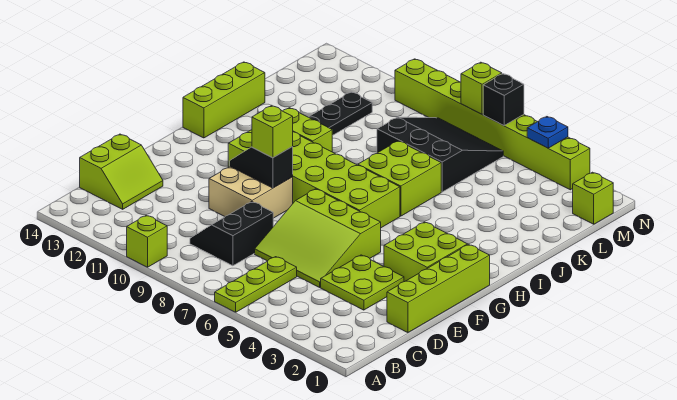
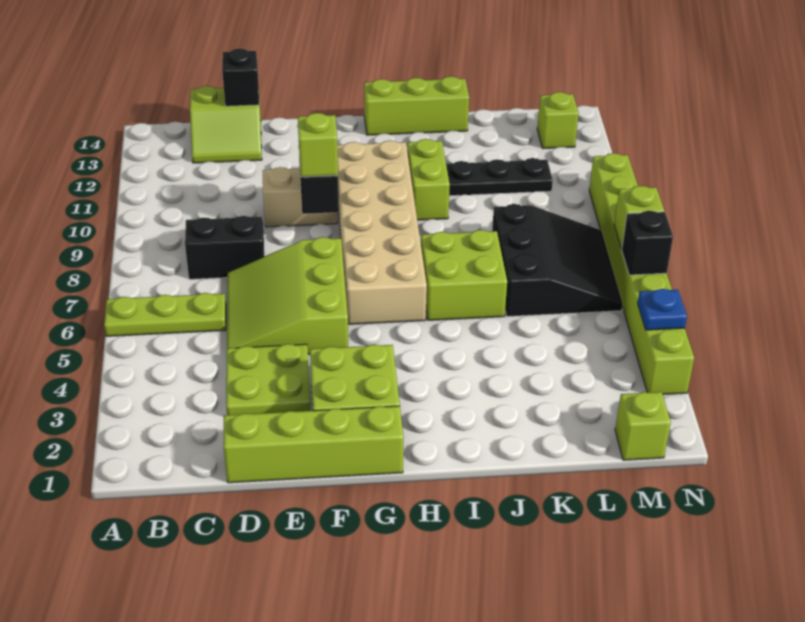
lime brick A10 level 1 -> lime brick M13 level 1
none -> black brick D14 level 2
tan brick E9:F10 level 1 -> tan brick E10:F10 level 1
lime brick G6:H11 level 1 -> tan brick G6:H11 level 1

